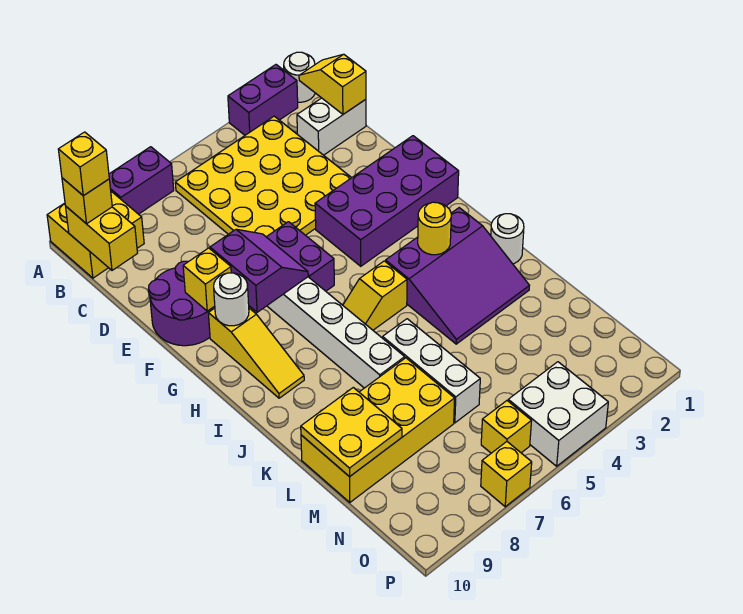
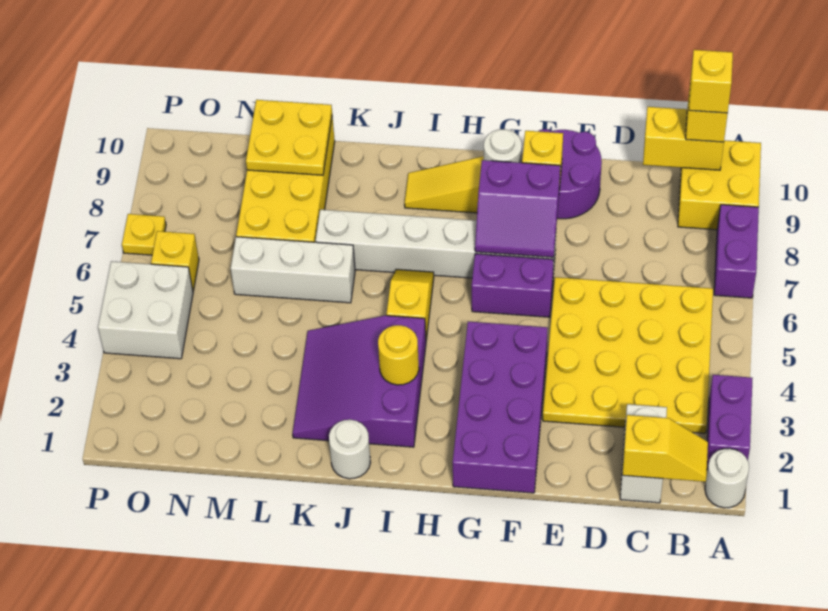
yellow brick P7 level 1 -> yellow plate P7 level 1

